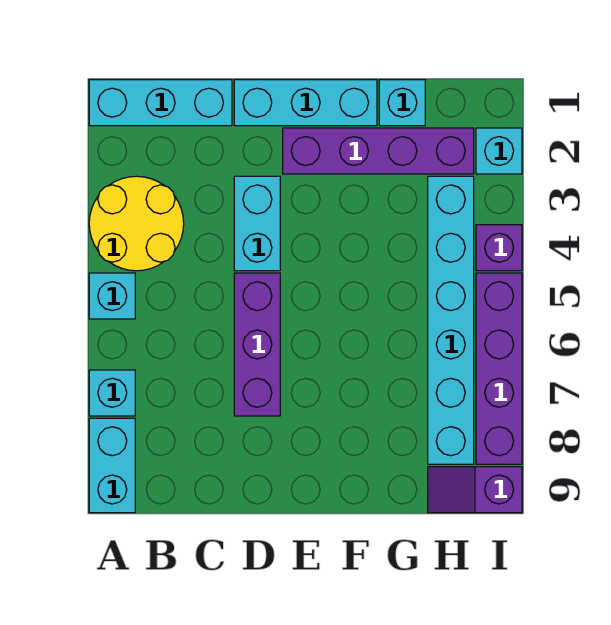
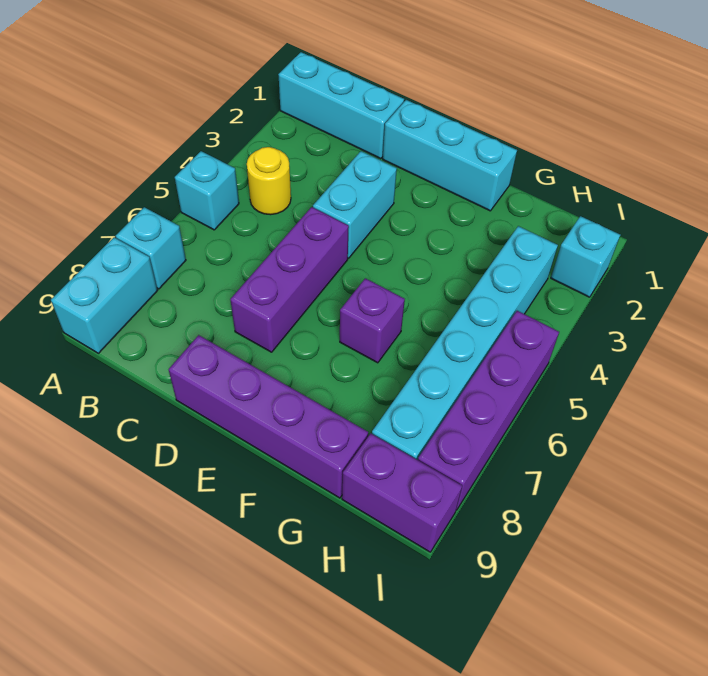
yellow round brick A3:B4 level 1 -> yellow round brick B4 level 1
purple brick E2:H2 level 1 -> purple brick D9:G9 level 1
cyan brick G1 level 1 -> none
purple slope H9:I9 level 1 top I -> purple brick H9:I9 level 1
purple brick I4 level 1 -> purple brick F6 level 1

